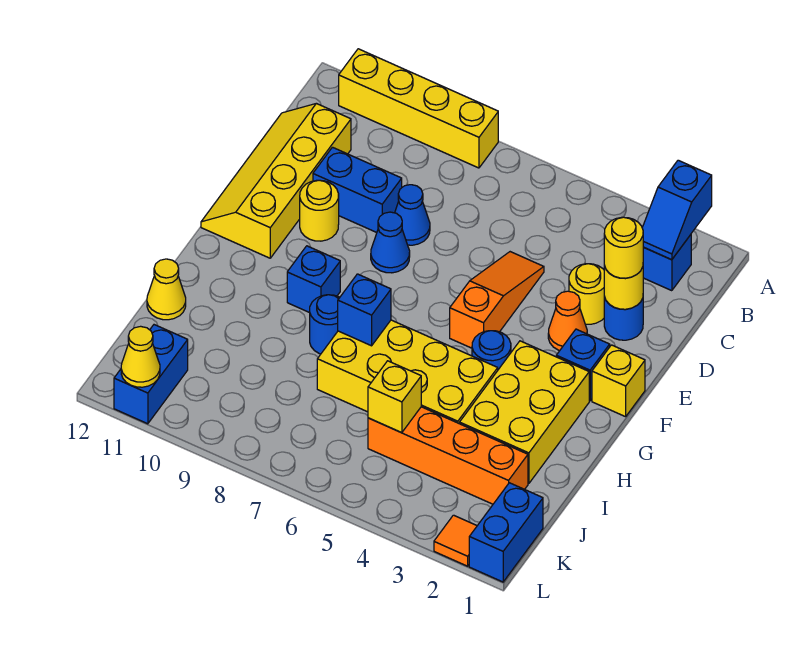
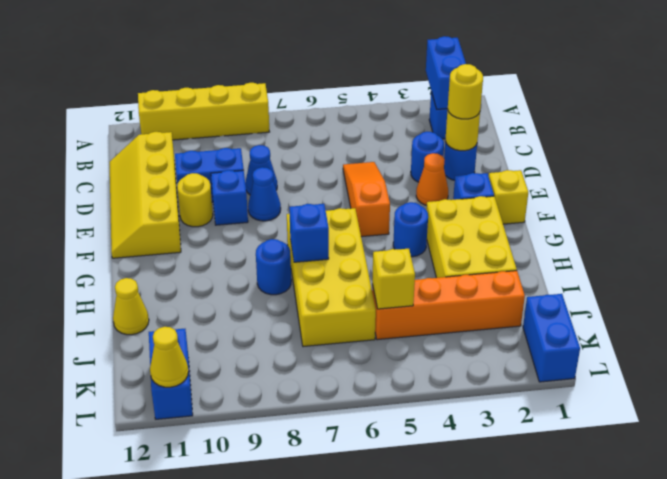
blue slope A2:B2 level 2 top A -> blue brick A2:B2 level 2
yellow round brick D3 level 1 -> blue round brick D3 level 1
blue brick G9 level 1 -> blue brick E9 level 1
yellow brick H4:I7 level 1 -> yellow brick G6:J7 level 1
orange tile L2 level 1 -> none

